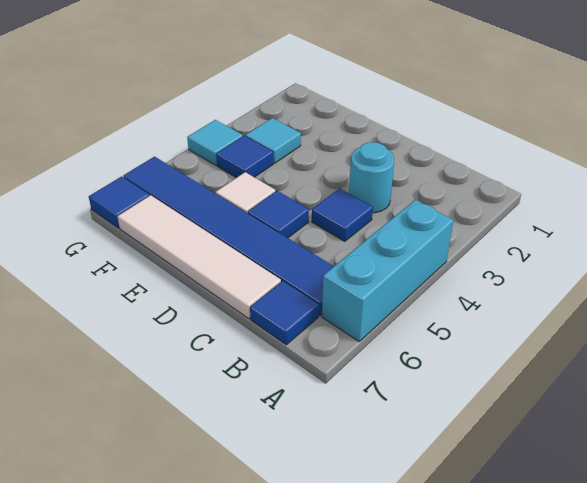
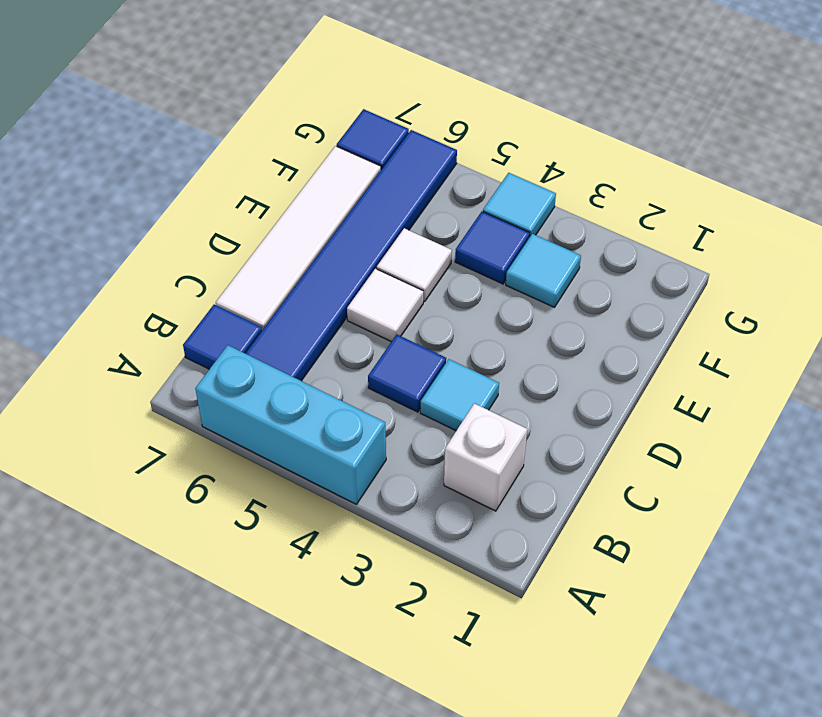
none -> white brick B2 level 1
cyan round brick C3 level 1 -> cyan tile C3 level 1
blue tile D5 level 1 -> white tile D5 level 1

